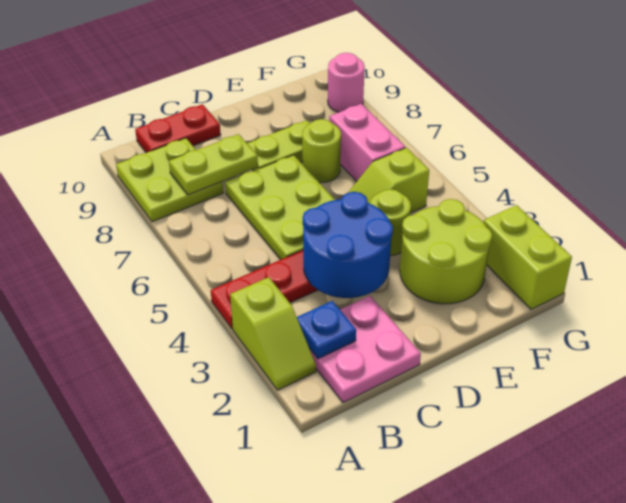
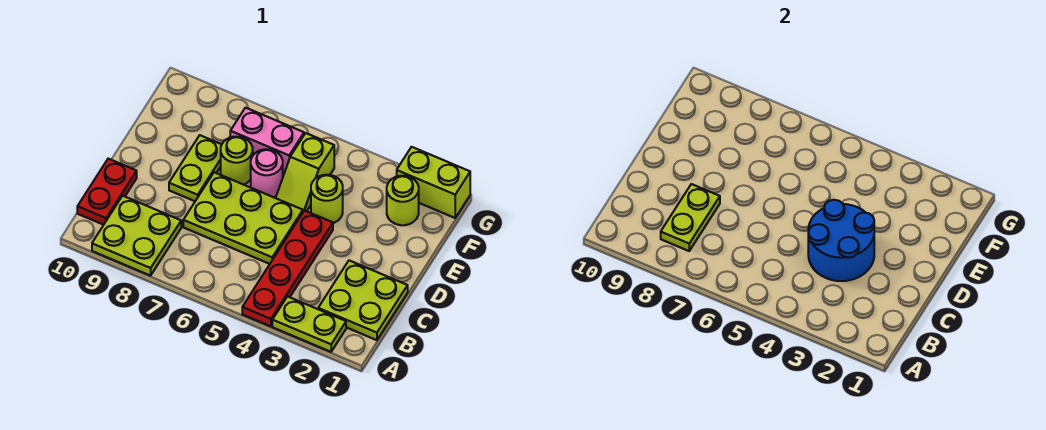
lime slope A2:A3 level 1 top 3 -> lime plate A2:A3 level 1
pink plate B1:C2 level 1 -> lime plate B1:C2 level 1
blue plate B2 level 2 -> none
lime round brick E2:F3 level 1 -> lime round brick F2 level 1
pink round brick G9 level 1 -> pink round brick E6 level 1

